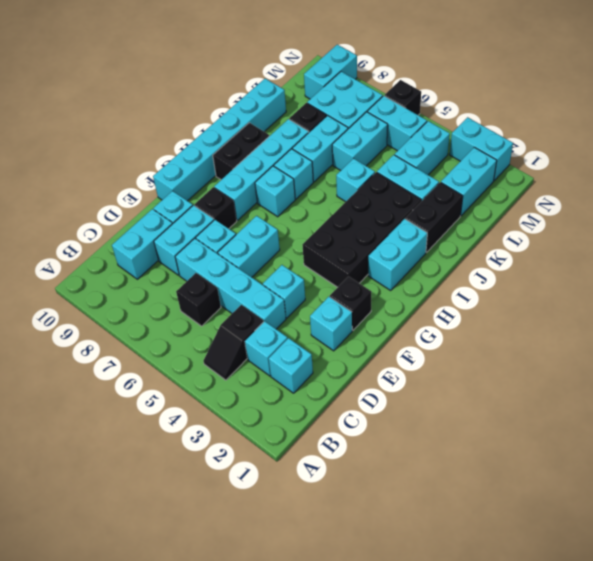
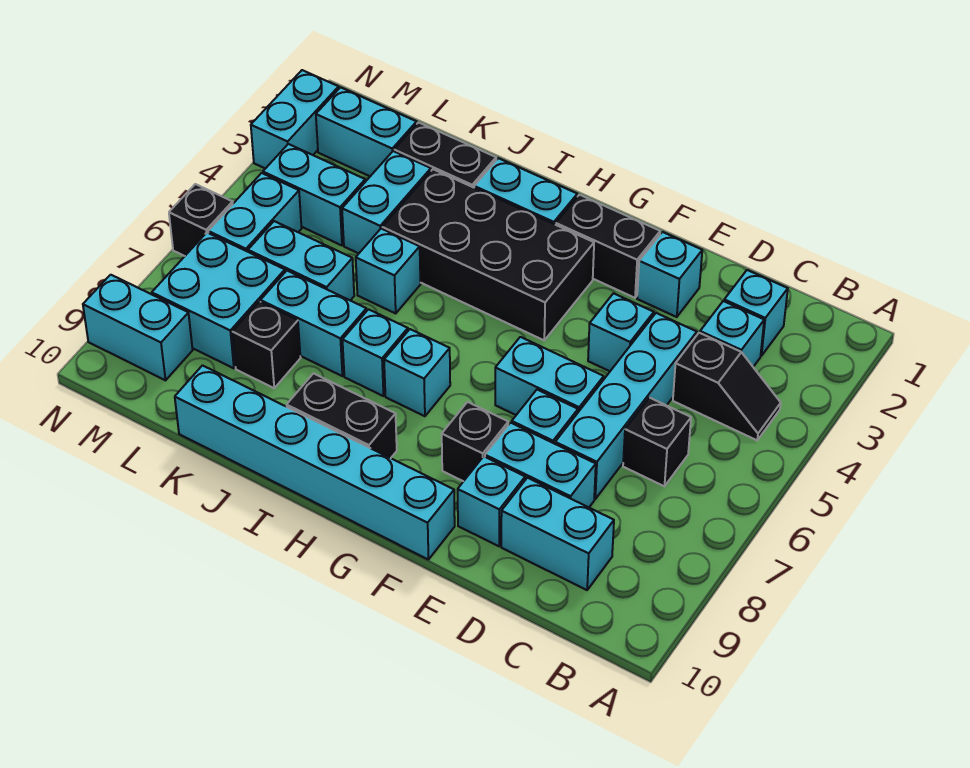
black brick F2 level 1 -> black brick F2:G2 level 1
cyan brick G8:J8 level 1 -> none

